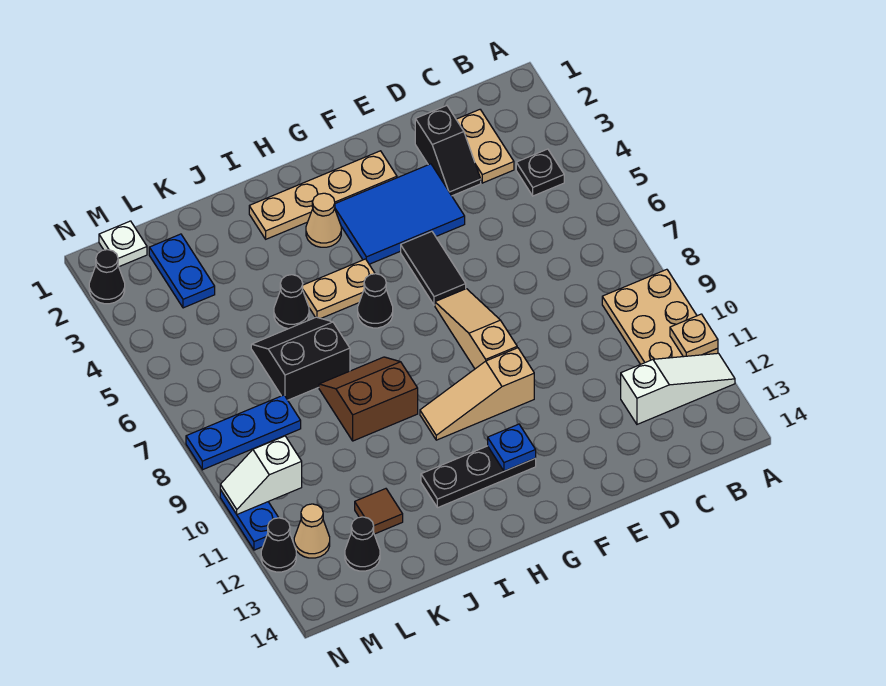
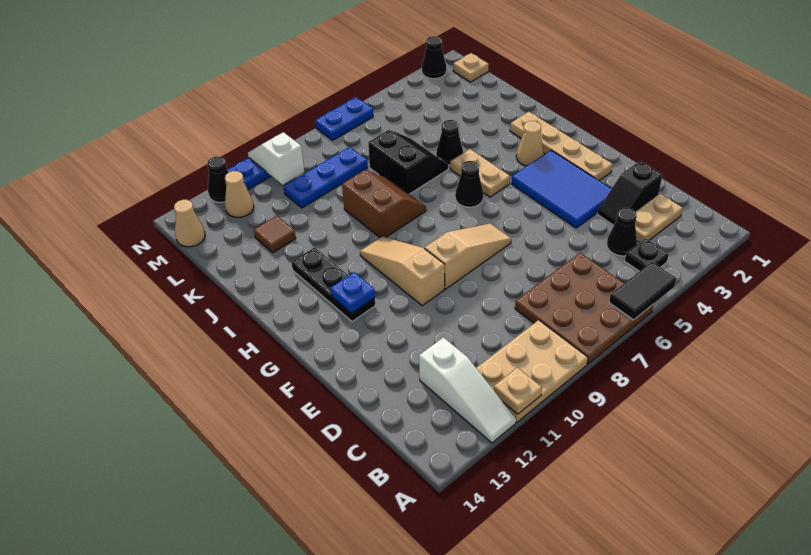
none -> brown plate A6:C8 level 1
black tile F5:F6 level 1 -> black tile A5:A6 level 2
blue plate L2:L3 level 1 -> blue plate N6:N7 level 1
blue plate L8:N8 level 1 -> blue plate L8:L10 level 1
black cone L13 level 1 -> black cone C4 level 1
white plate M1 level 1 -> tan plate M1 level 1
none -> tan cone M14 level 1

